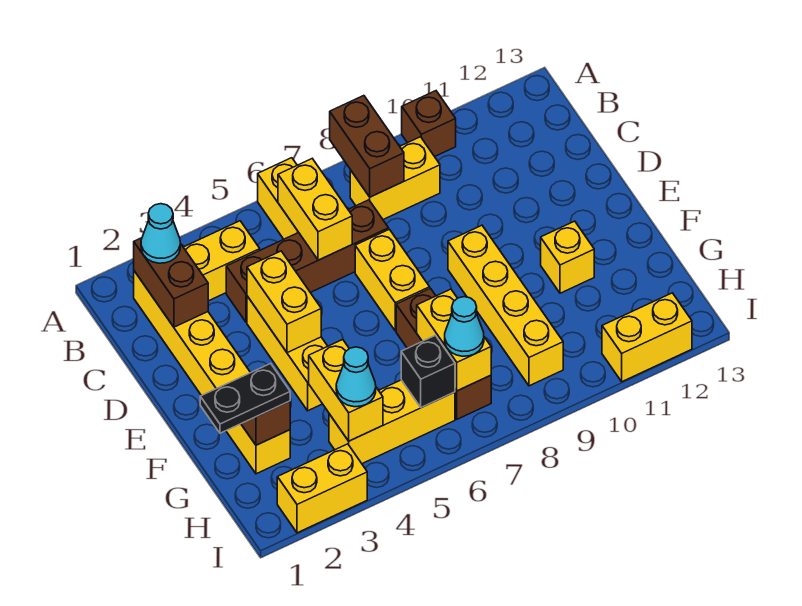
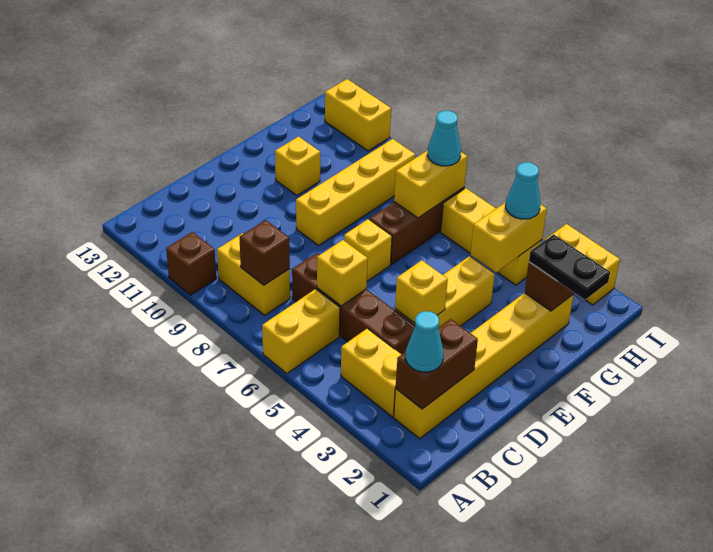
brown brick A8:B8 level 2 -> brown brick B8 level 2
yellow brick B6:C6 level 2 -> yellow brick C6 level 2
yellow brick D4:E4 level 2 -> yellow brick D4 level 2
yellow brick D7:E7 level 1 -> yellow brick E7 level 1
black brick H6 level 2 -> none

